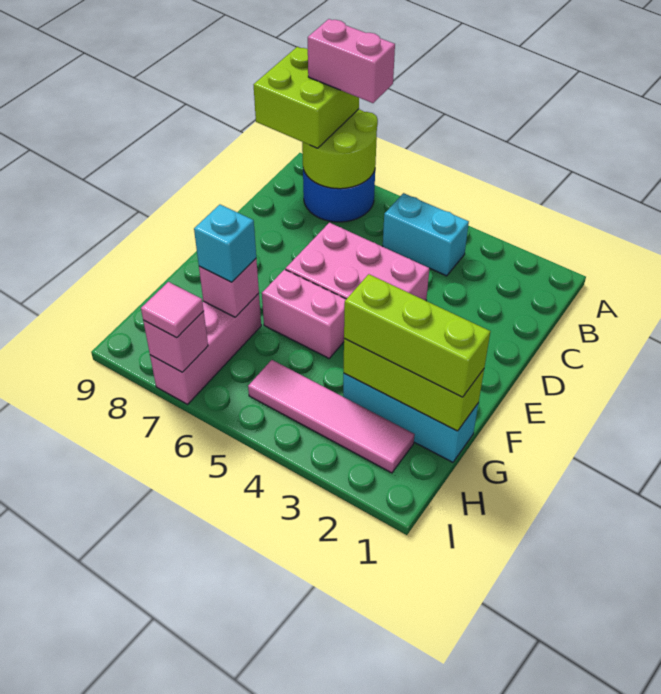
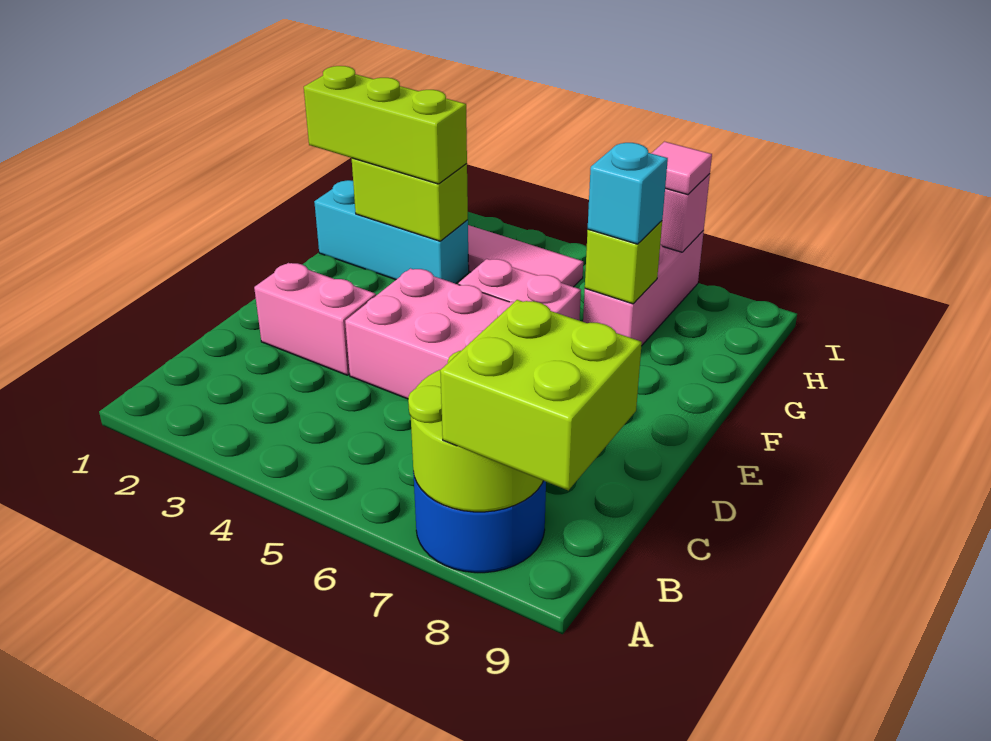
pink brick A7:A8 level 4 -> pink brick D2:D3 level 1
cyan brick B4:B5 level 1 -> none
lime brick G1:G3 level 2 -> lime brick G2:G3 level 2
pink brick G7 level 2 -> lime brick G7 level 2

